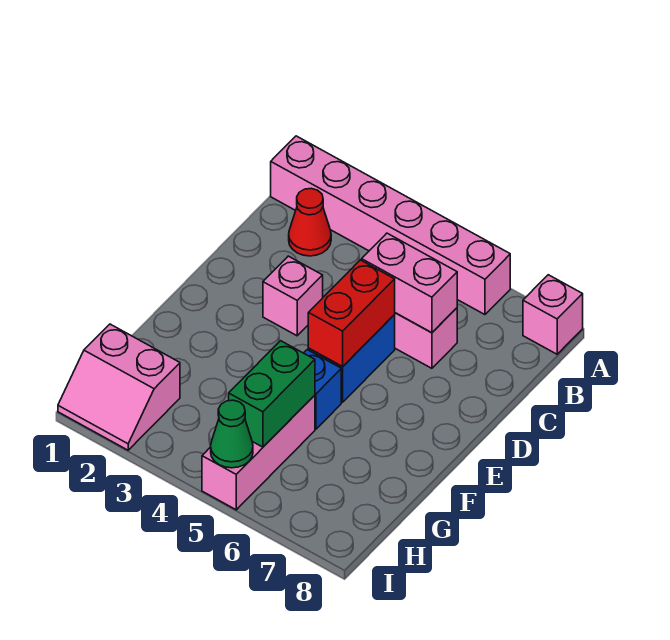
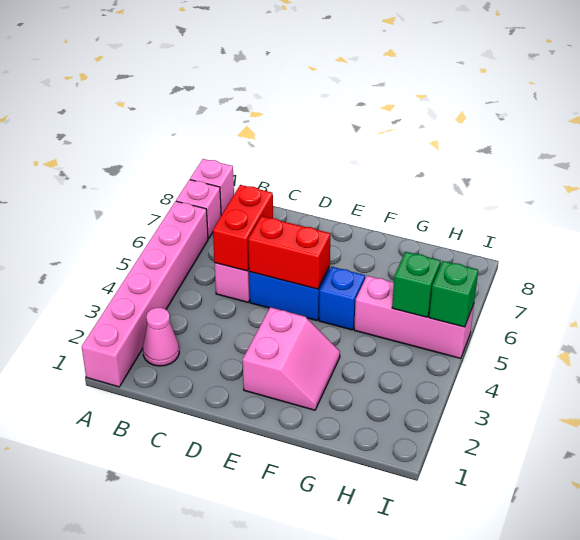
red cone B2 level 1 -> pink cone B2 level 1
pink brick C5:C6 level 2 -> red brick C5:C6 level 2
pink brick D3 level 1 -> pink brick A7 level 1
green brick G5:H5 level 2 -> green brick H5 level 2
pink slope H1:I2 level 1 top H -> pink slope E2:F3 level 1 top E
green cone I5 level 2 -> green brick I5 level 2

